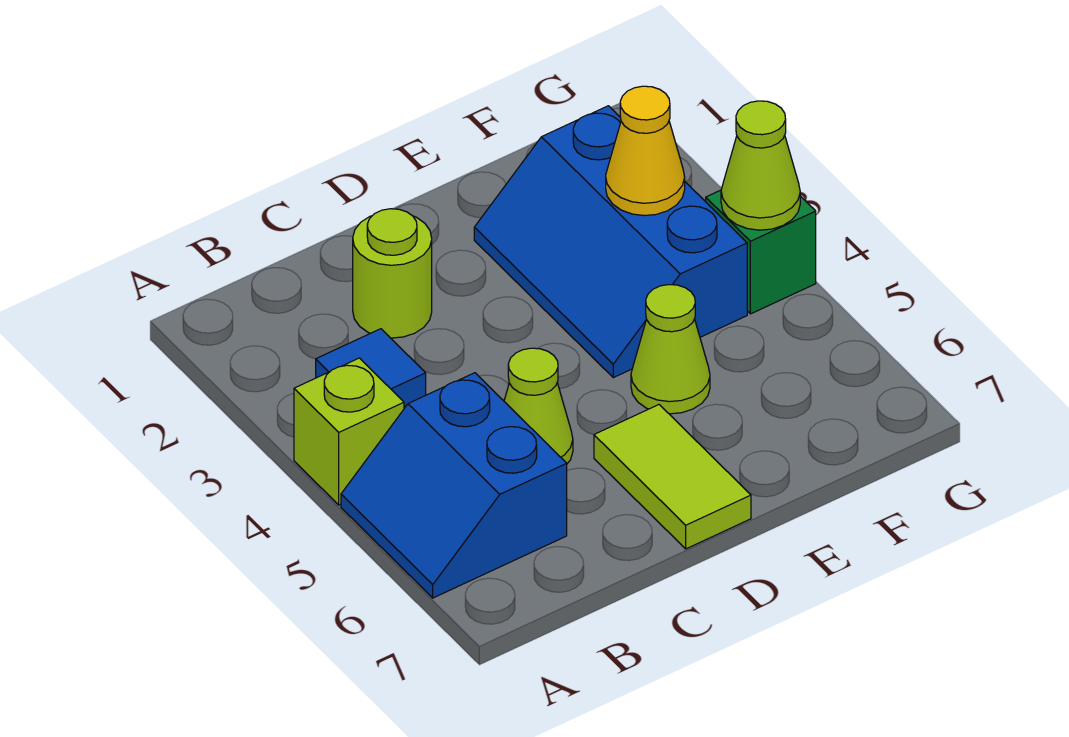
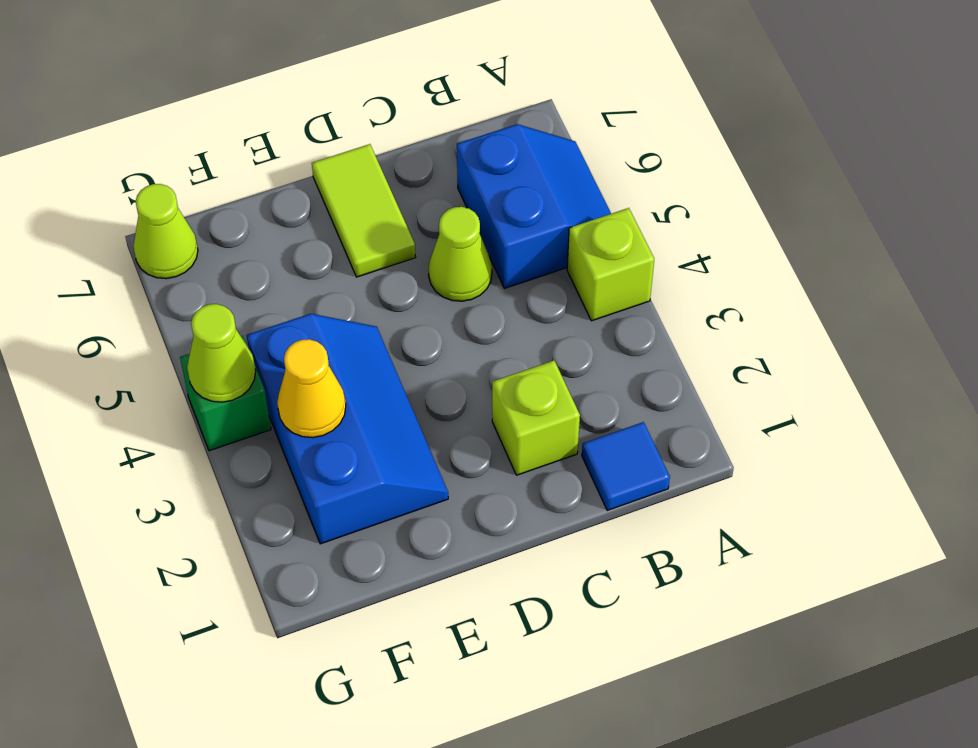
blue tile B3 level 1 -> blue tile B1 level 1
lime round brick C2 level 1 -> lime brick C2 level 1
lime cone E5 level 1 -> lime cone G7 level 1

